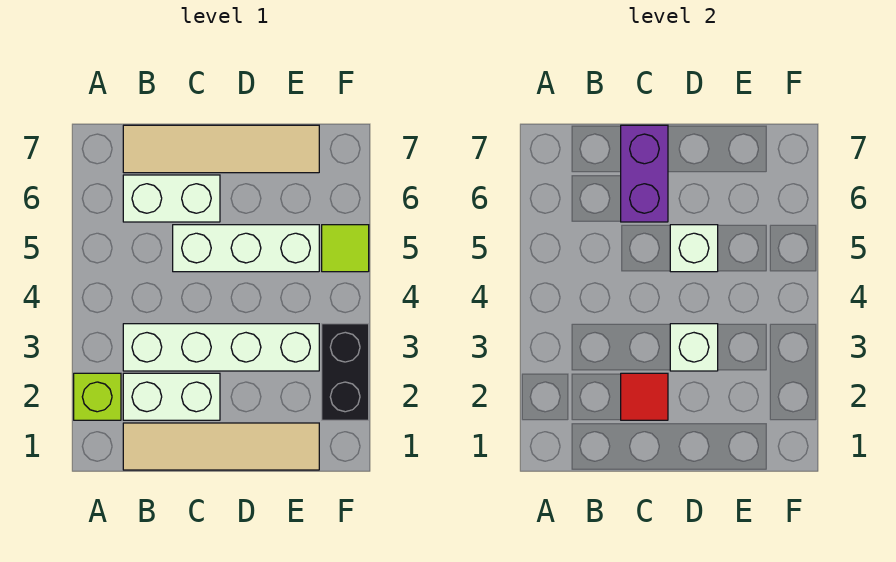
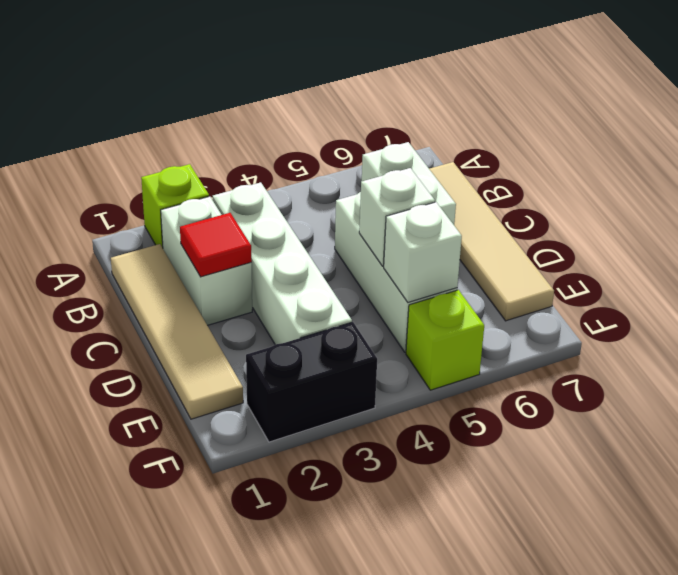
purple brick C6:C7 level 2 -> none
white brick D3 level 2 -> white brick E5 level 2
lime tile F5 level 1 -> lime brick F5 level 1

